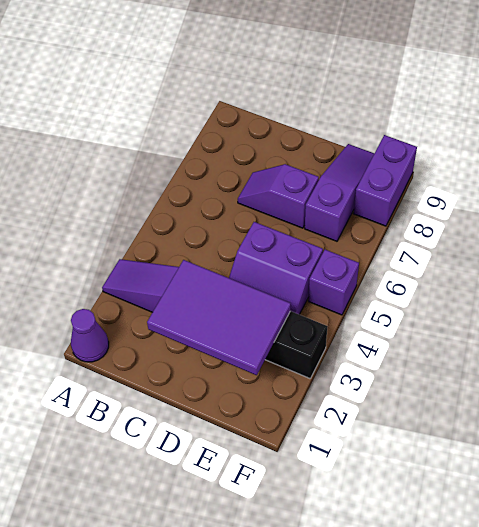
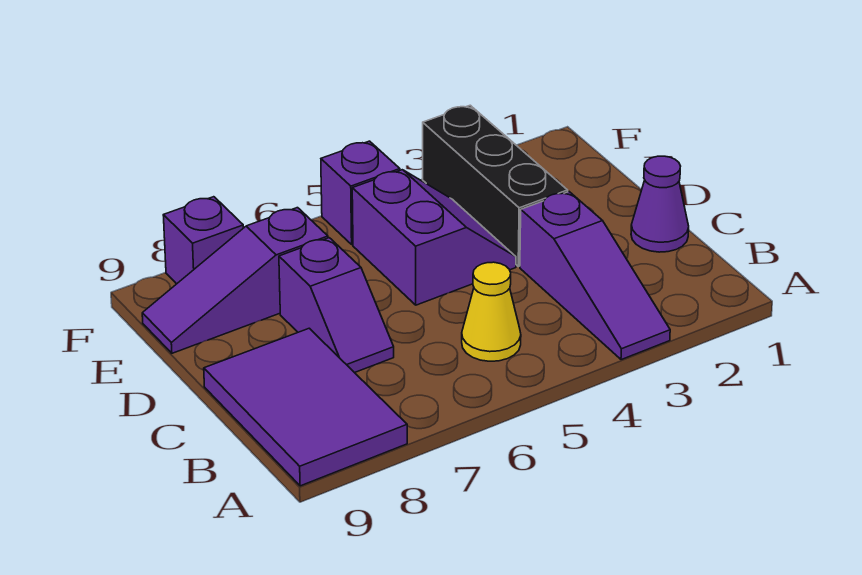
purple cone A1 level 1 -> purple cone C1 level 1
none -> yellow cone B5 level 1
purple tile C2:E3 level 2 -> purple tile A8:C9 level 1
purple brick F8:F9 level 1 -> purple brick F8 level 1

